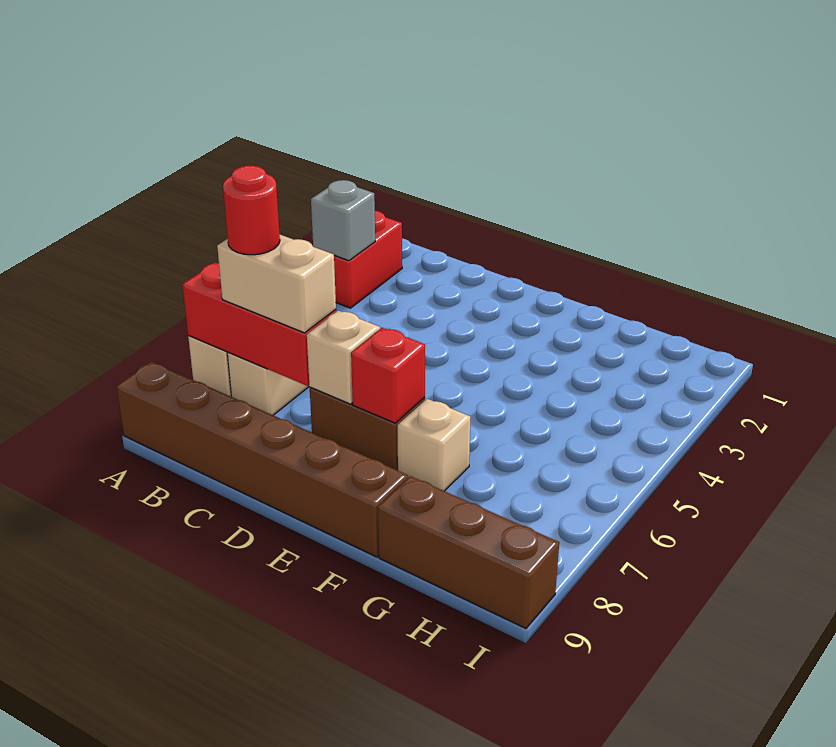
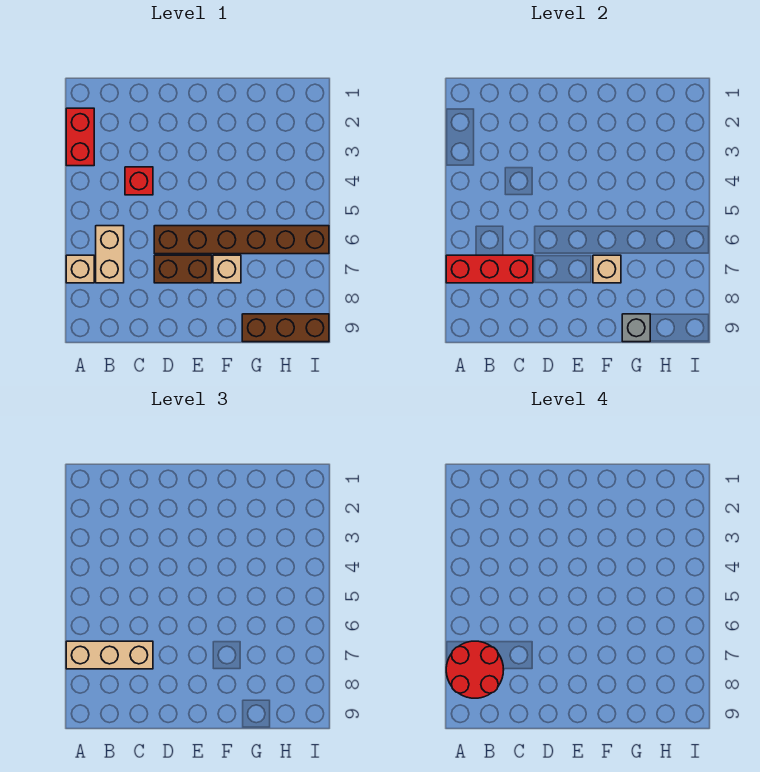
grey brick A3 level 2 -> grey brick G9 level 2
brown brick A9:F9 level 1 -> brown brick D6:I6 level 1
tan brick B7:C7 level 3 -> tan brick A7:C7 level 3
red round brick B7 level 4 -> red round brick A7:B8 level 4
tan brick D7 level 2 -> tan brick F7 level 2
red brick E7 level 2 -> red brick C4 level 1

